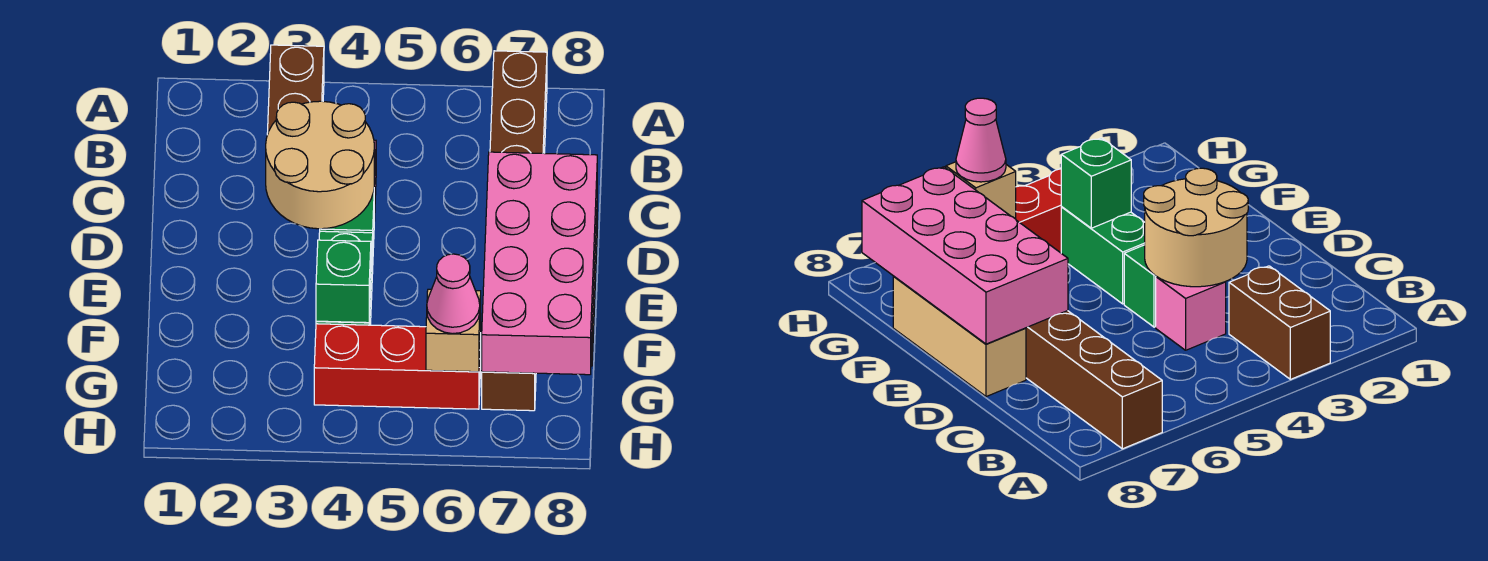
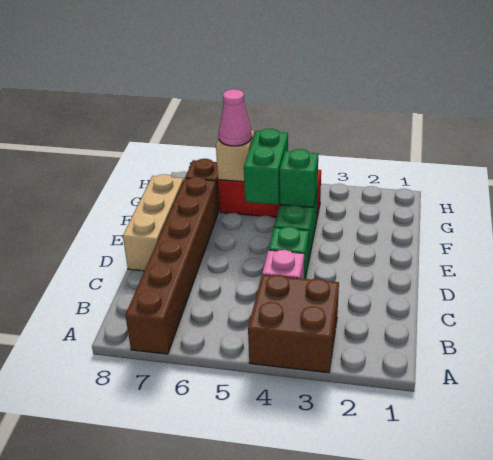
brown brick A3:B3 level 1 -> brown brick A3:B4 level 1
tan round brick C3:D4 level 2 -> none
pink brick D7:G8 level 2 -> none
none -> green brick F5:G5 level 2

